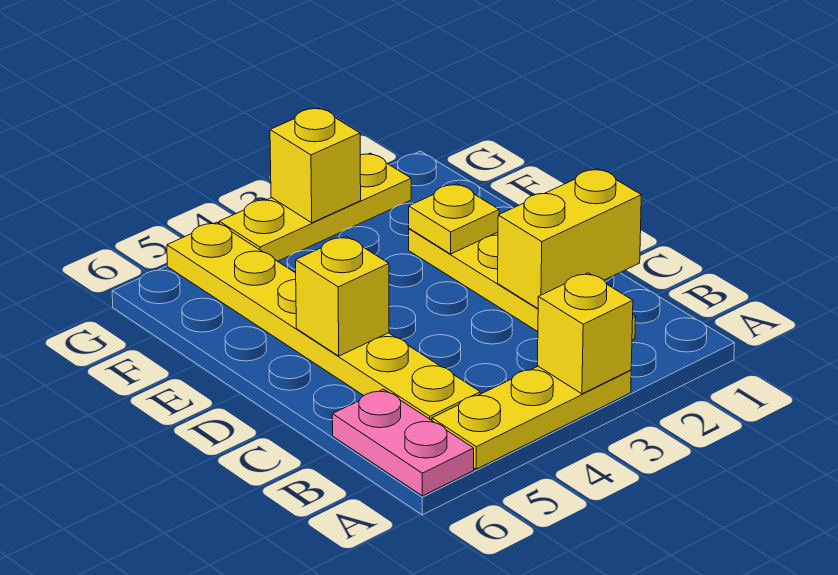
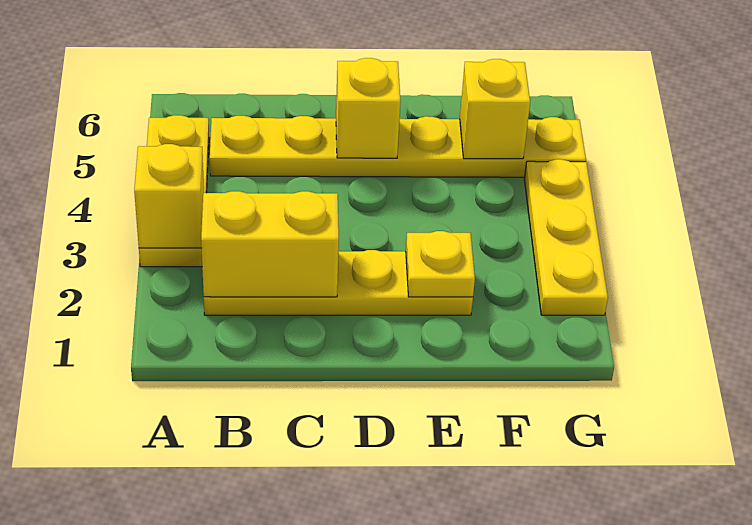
pink plate A6:B6 level 1 -> none
yellow brick C1:C2 level 2 -> yellow brick B2:C2 level 2
yellow brick G3 level 2 -> yellow brick F5 level 2

